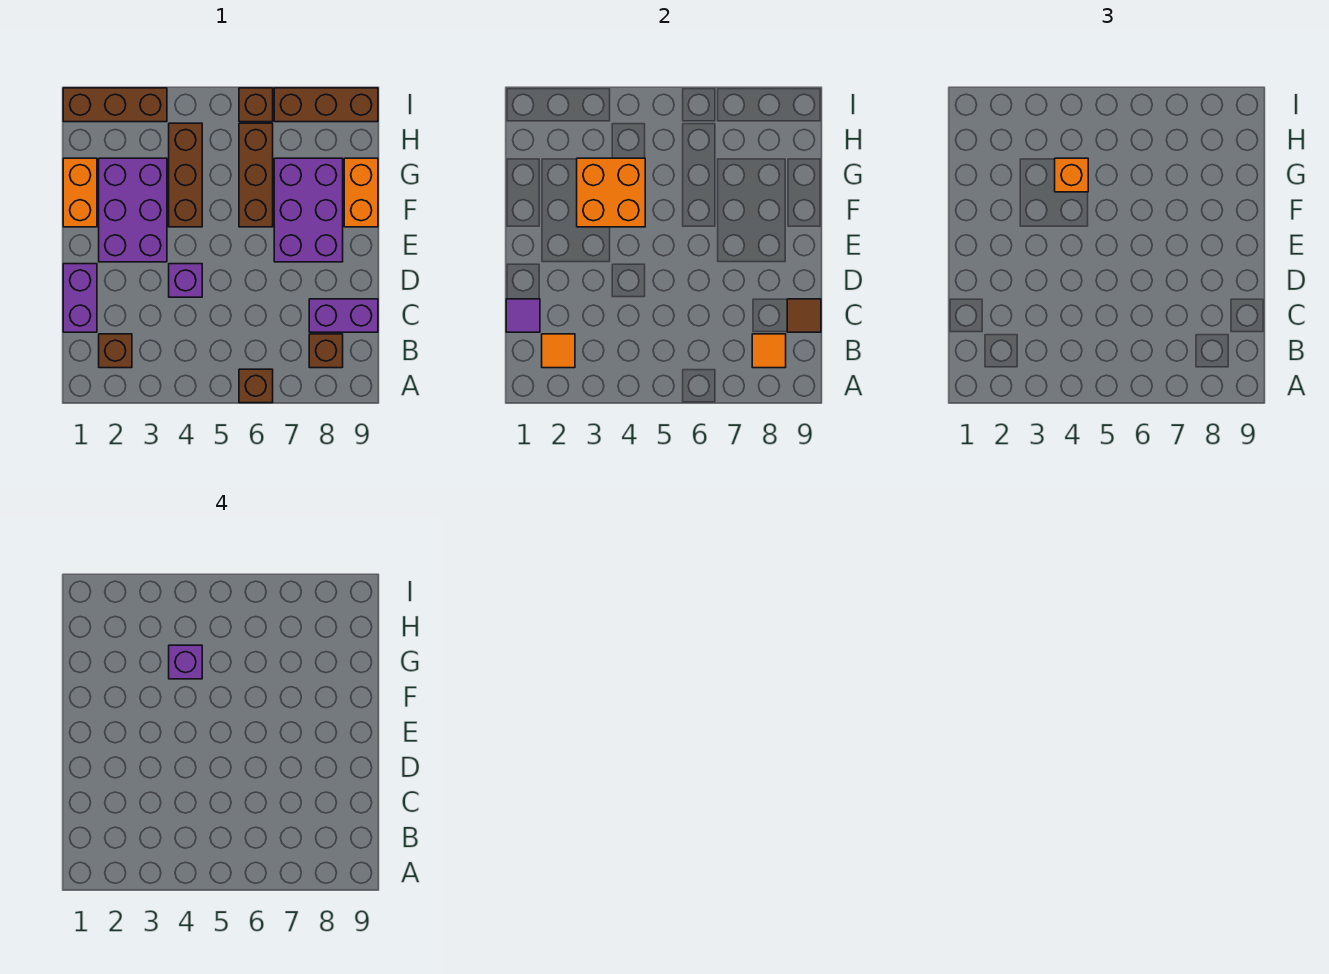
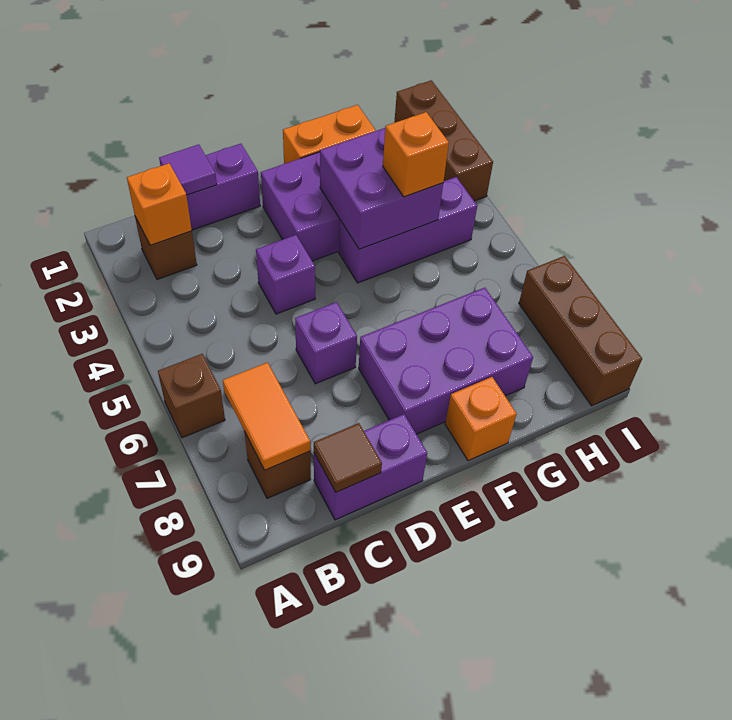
orange tile B2 level 2 -> orange brick B2 level 2
orange tile B8 level 2 -> orange tile B7:B8 level 2
purple brick C8:C9 level 1 -> purple brick C9:D9 level 1
orange brick F3:G4 level 2 -> purple brick F3:G4 level 2
brown brick F4:H4 level 1 -> purple brick F4:H4 level 1
brown brick F6:H6 level 1 -> none
orange brick F9:G9 level 1 -> orange brick F9 level 1
purple brick G4 level 4 -> purple brick D6 level 1
brown brick I6 level 1 -> none

